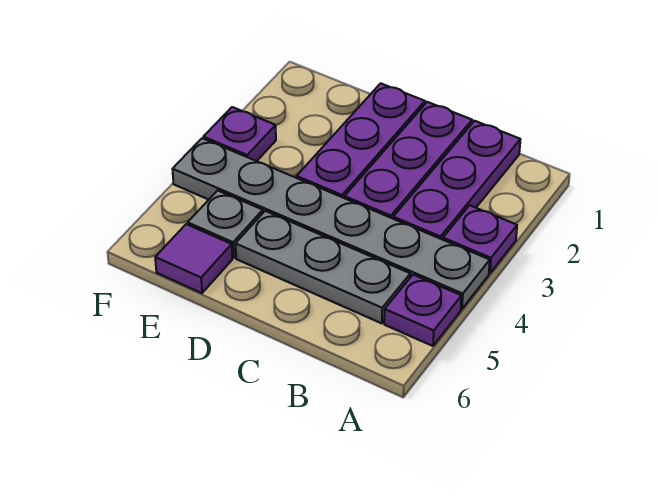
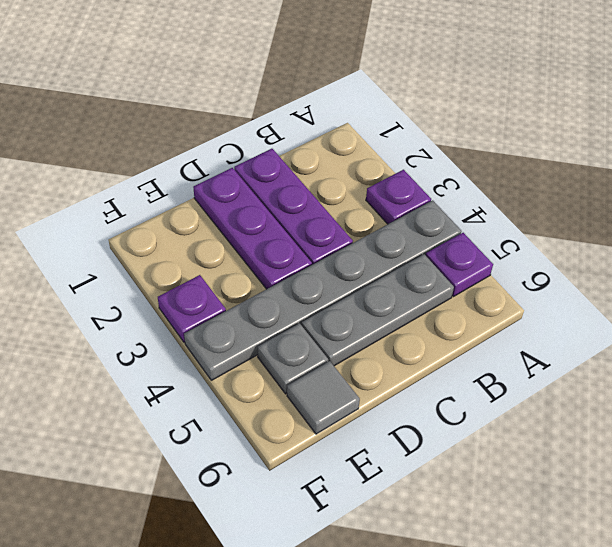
purple plate B1:B3 level 1 -> none
purple tile E6 level 1 -> grey tile E6 level 1

